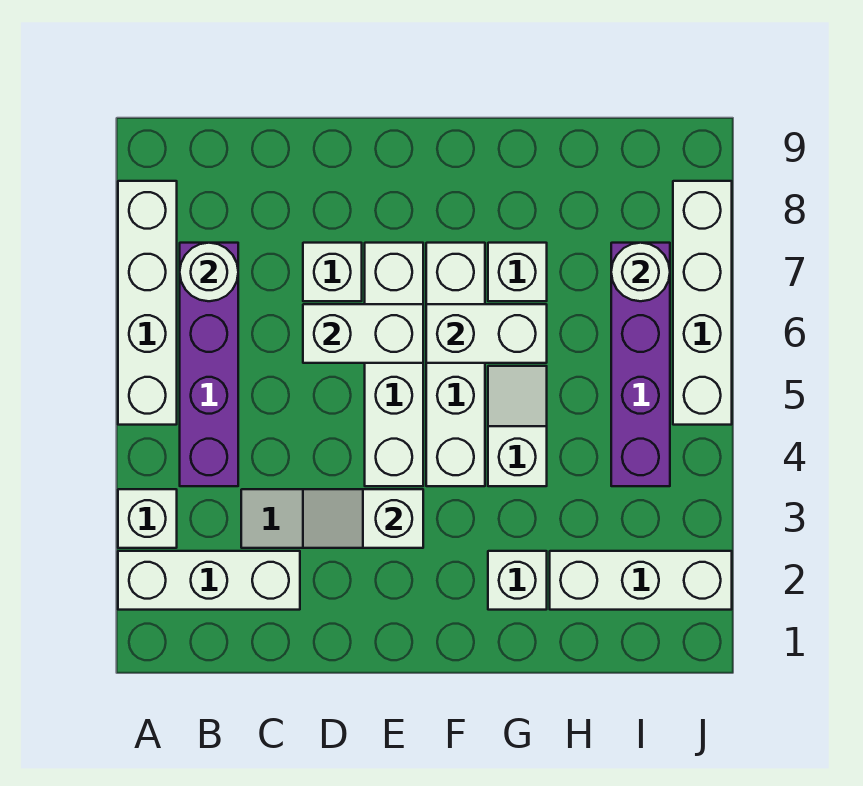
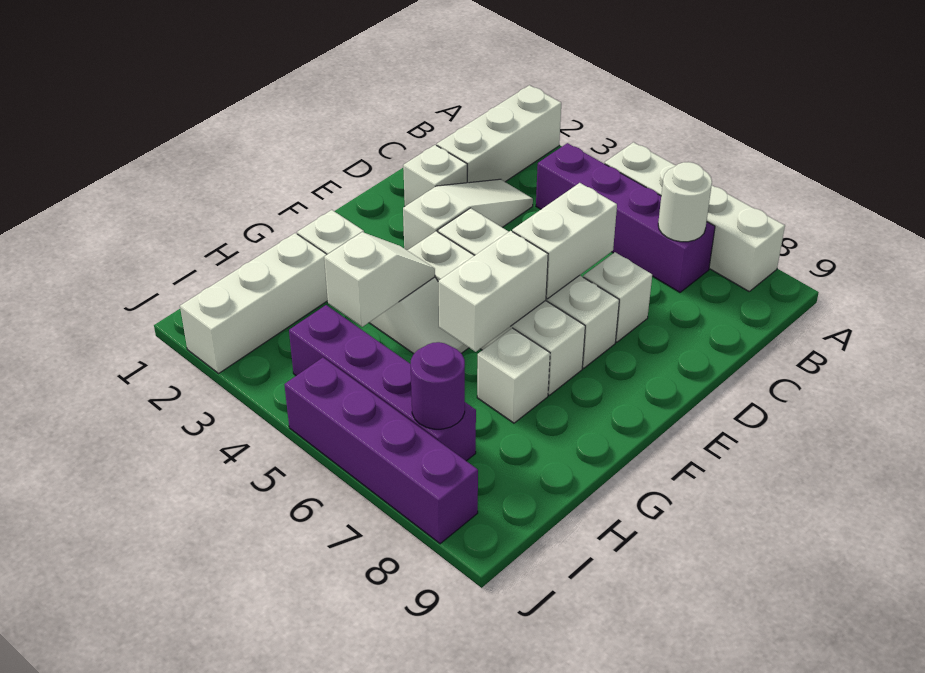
white brick A3 level 1 -> white brick D2 level 1
white slope D3:E3 level 2 top E -> white slope G4:H4 level 2 top H
white round brick I7 level 2 -> purple round brick I7 level 2
white brick J5:J8 level 1 -> purple brick J5:J8 level 1

